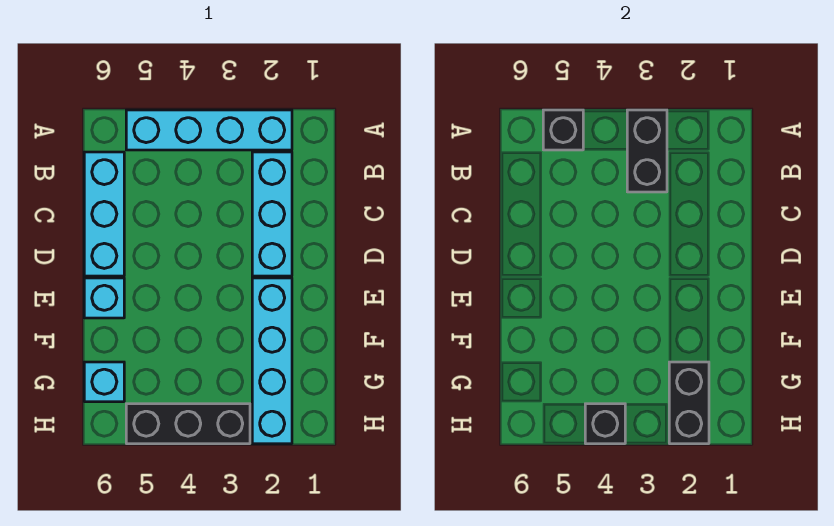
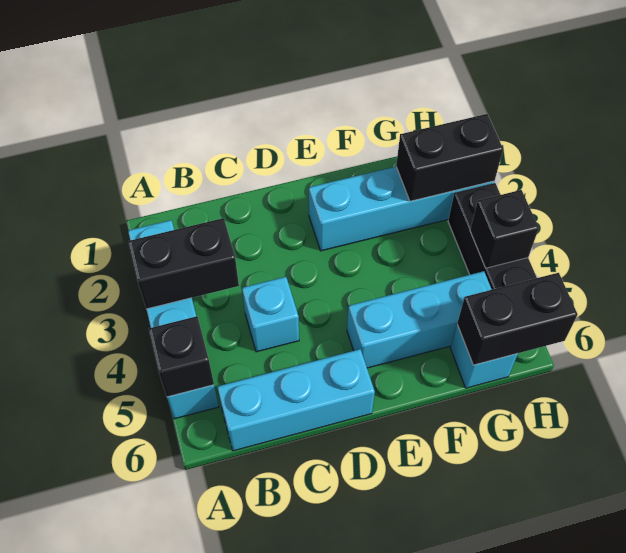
cyan brick B2:D2 level 1 -> cyan brick E5:G5 level 1
cyan brick E6 level 1 -> cyan brick C4 level 1
none -> black brick G6:H6 level 2

